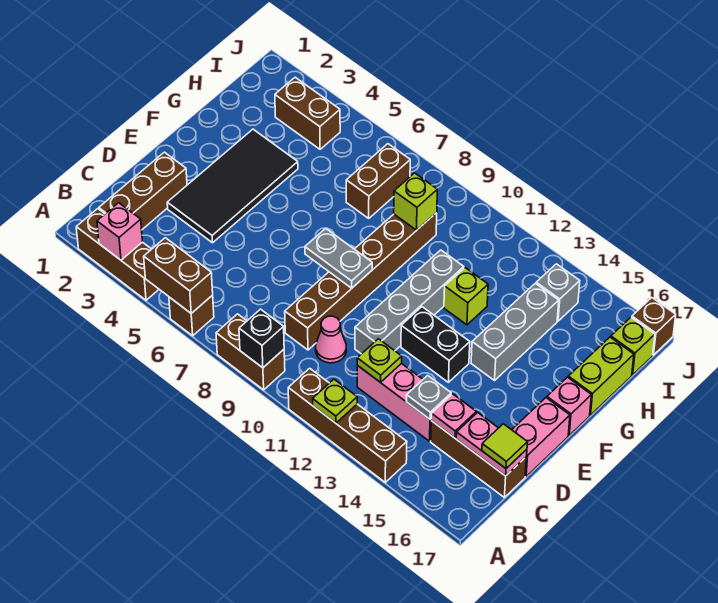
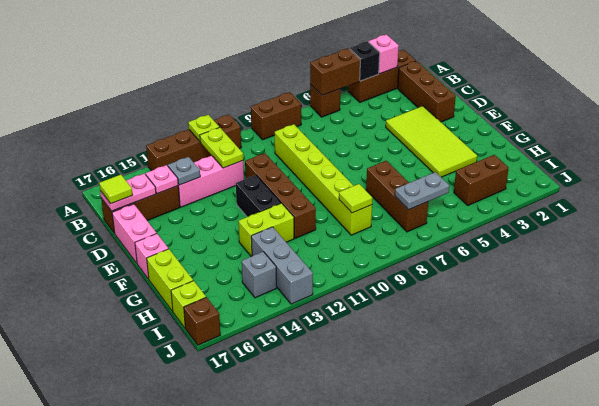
black brick A9 level 2 -> black brick A4 level 2
brown brick C9:H9 level 1 -> lime brick C9:H9 level 1
pink cone C10 level 1 -> none
lime plate C12 level 2 -> lime plate B12:C12 level 2
black tile D3:G4 level 1 -> lime tile D3:G4 level 1
grey brick D11:G11 level 1 -> brown brick D11:G11 level 1
grey plate E8:E9 level 2 -> grey plate I6:I7 level 2
black brick E12:E13 level 1 -> black brick E12:F12 level 1
grey brick F14:H14 level 1 -> grey brick H13:J13 level 1
lime brick G12 level 1 -> lime brick G12:G13 level 1
brown brick H7:I7 level 1 -> brown brick G7:I7 level 1
lime brick H9 level 2 -> lime tile H9 level 2

